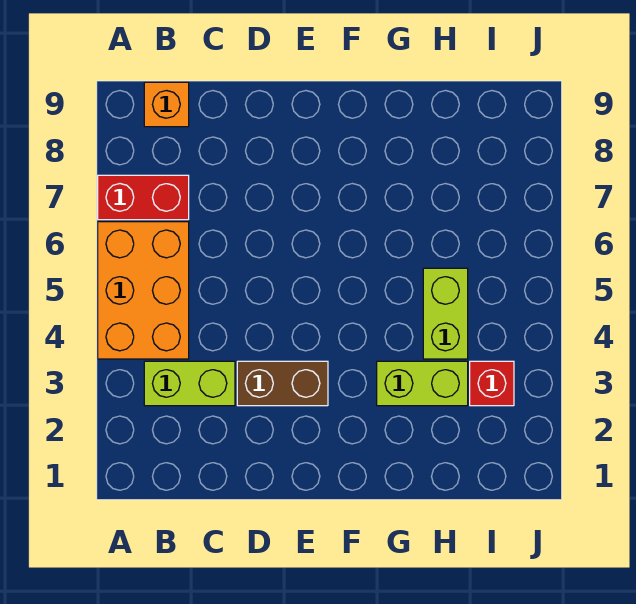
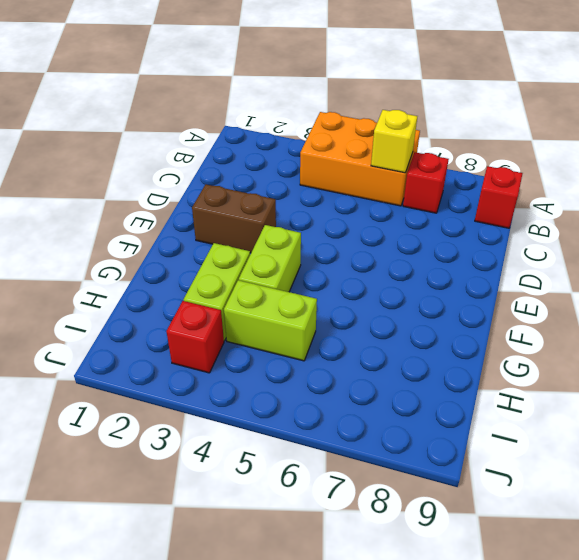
red brick A7:B7 level 1 -> red brick B7 level 1
lime brick B3:C3 level 1 -> lime brick F4:G4 level 1
none -> yellow brick B6 level 2
orange brick B9 level 1 -> red brick B9 level 1
brown brick D3:E3 level 1 -> brown brick E2:E3 level 1

